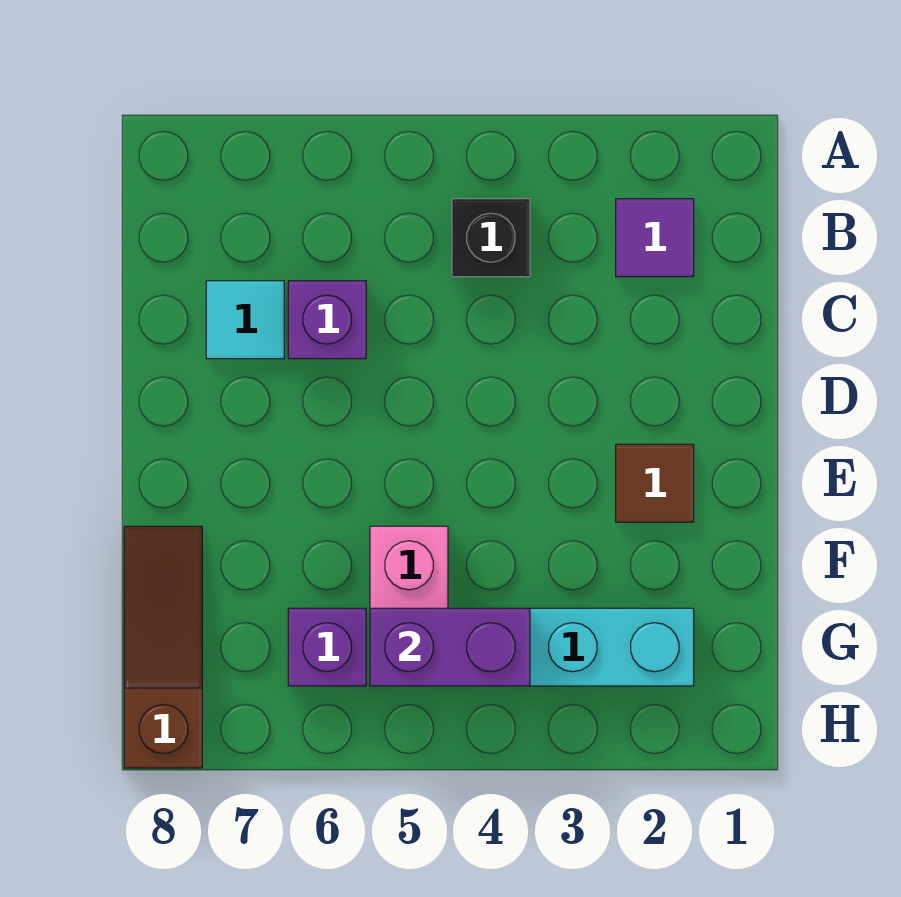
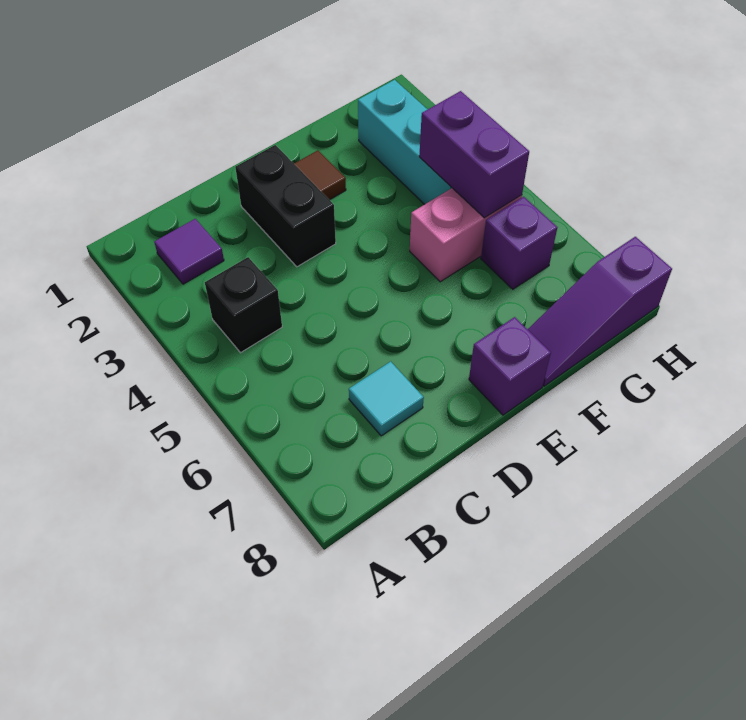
purple brick C6 level 1 -> purple brick E8 level 1
none -> black brick D2:D3 level 1
brown slope F8:H8 level 1 top H -> purple slope F8:H8 level 1 top H

